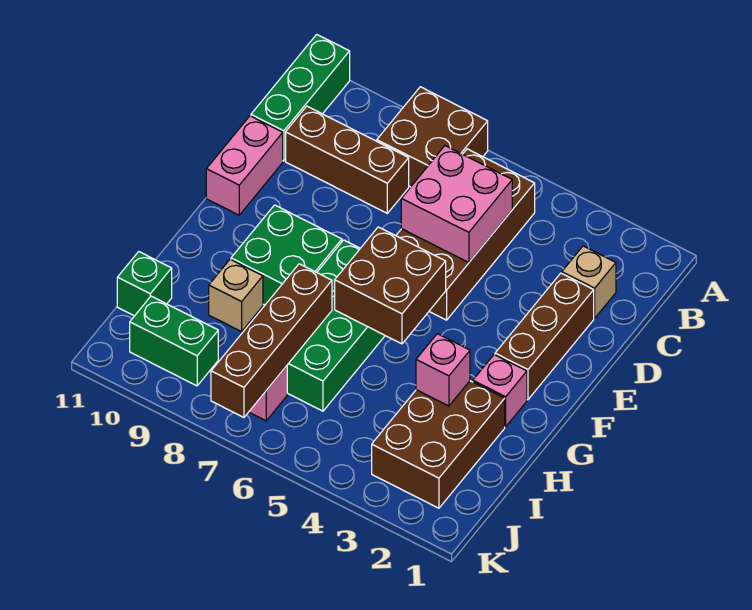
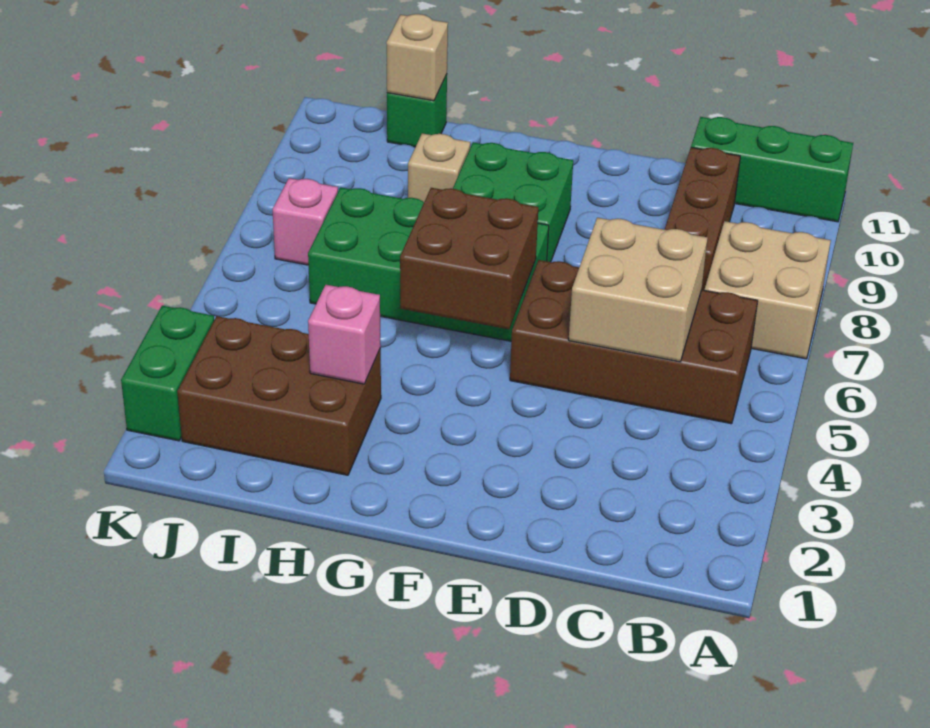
brown brick A7:B8 level 1 -> tan brick A7:B8 level 1
tan brick C2 level 1 -> tan brick I11 level 2
pink brick C5:D6 level 2 -> tan brick C5:D6 level 2
brown brick D2:F2 level 1 -> none
pink brick D11:E11 level 1 -> none
pink brick G2 level 1 -> none
brown brick H7:K7 level 2 -> none
green brick J9:J10 level 1 -> green brick K2:K3 level 1

